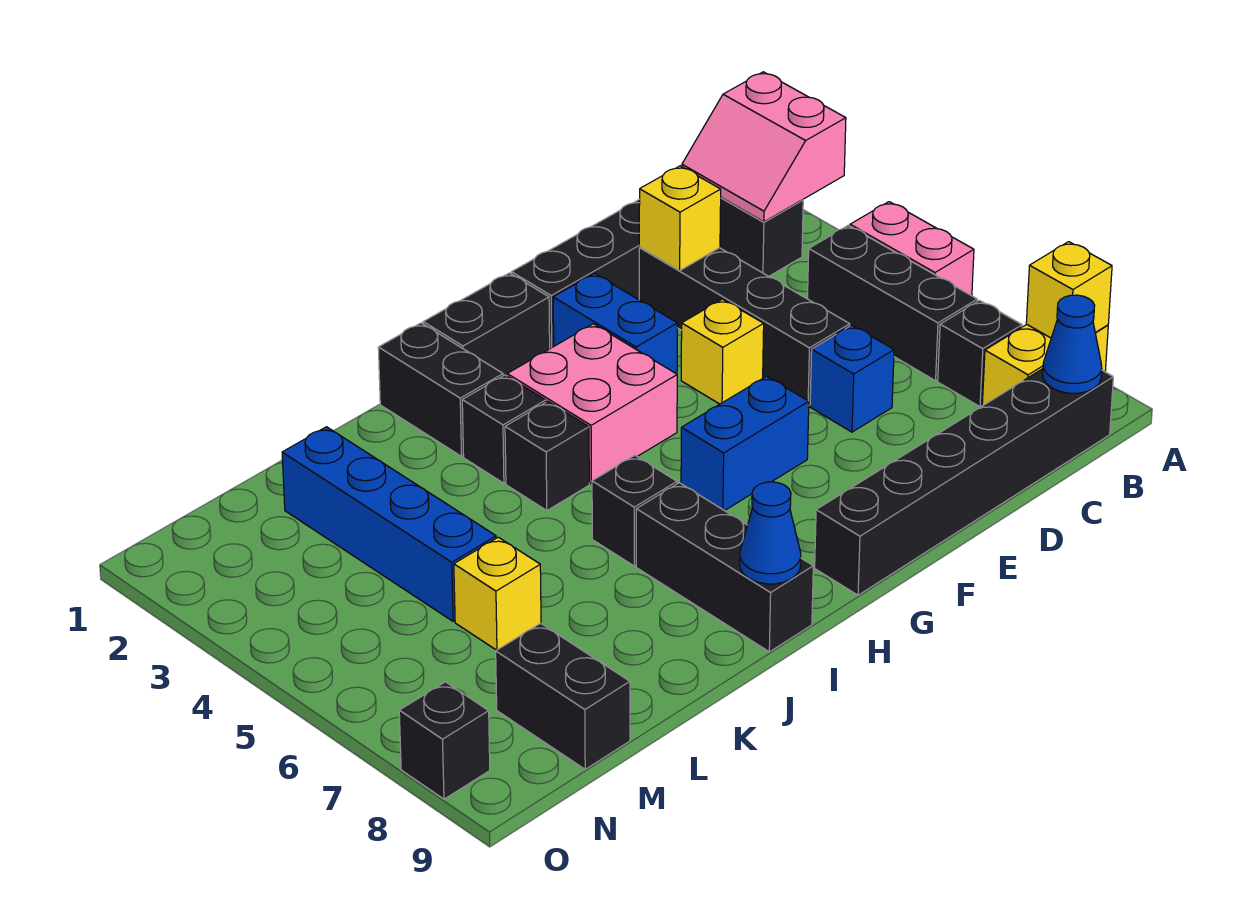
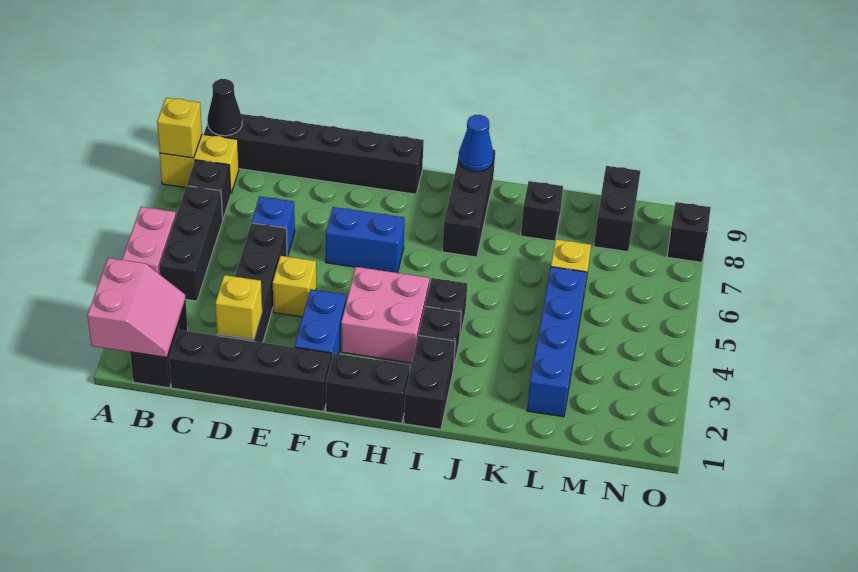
blue cone B9 level 2 -> black cone B9 level 2
black brick I6 level 1 -> black brick K8 level 1

